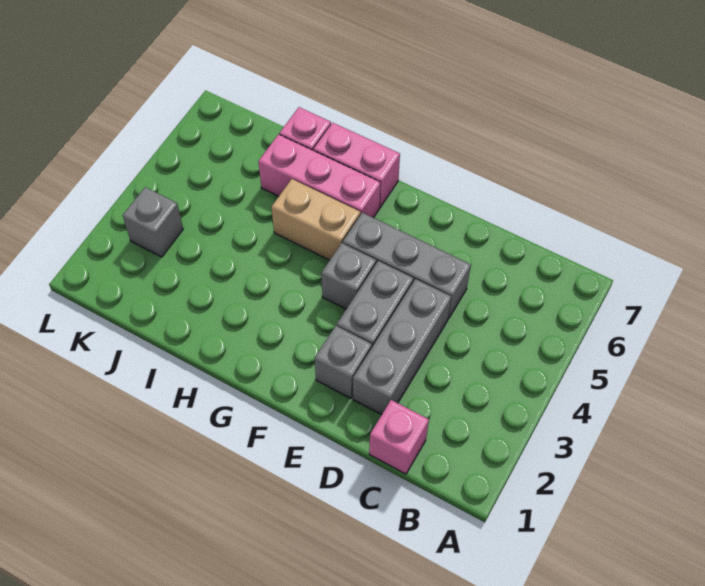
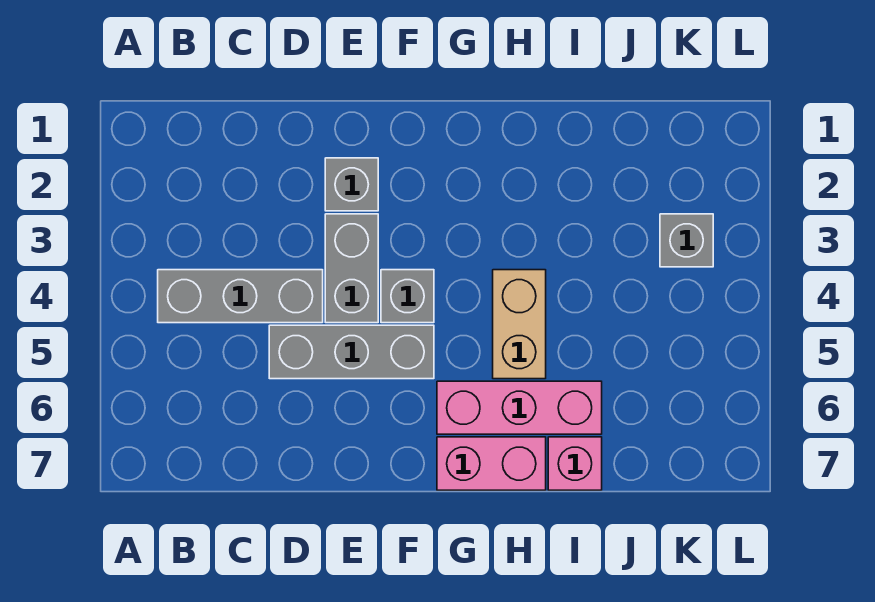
pink brick C1 level 1 -> none
grey brick D2:D4 level 1 -> grey brick B4:D4 level 1
tan brick G5:H5 level 1 -> tan brick H4:H5 level 1

